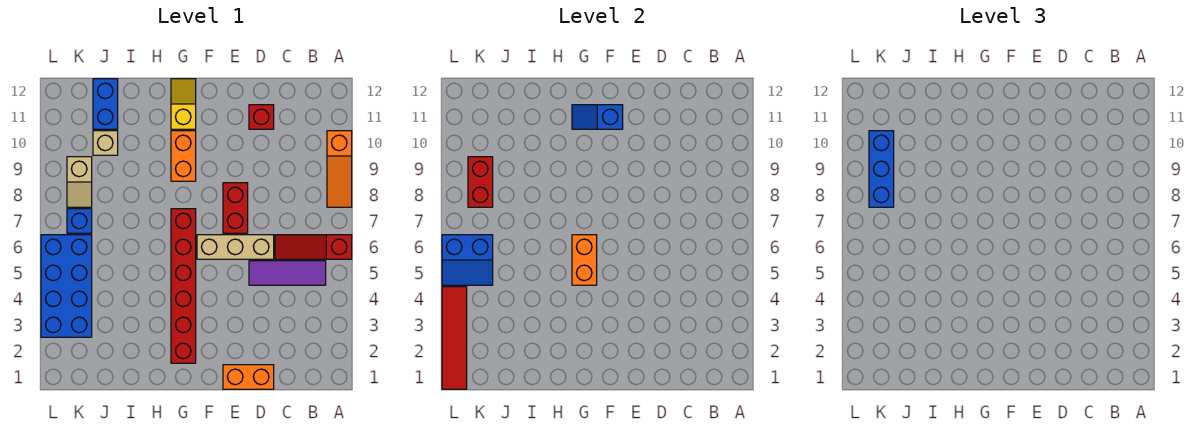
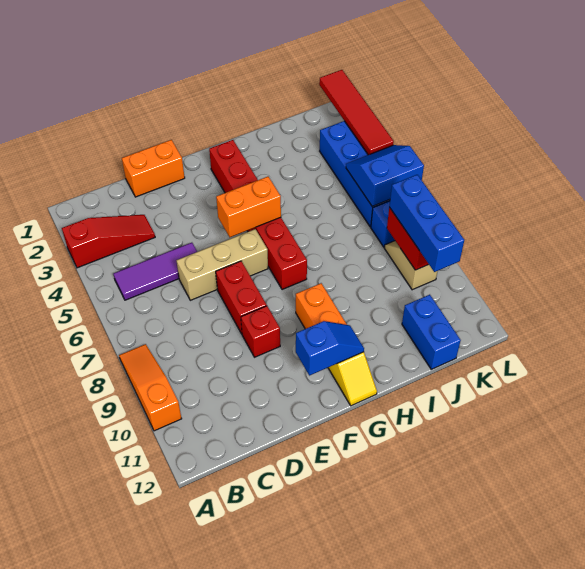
red slope A6:C6 level 1 top A -> red slope A3:C3 level 1 top A
red brick D11 level 1 -> red brick E9 level 1
orange brick G5:G6 level 2 -> orange brick F5:G5 level 2
tan brick J10 level 1 -> none

